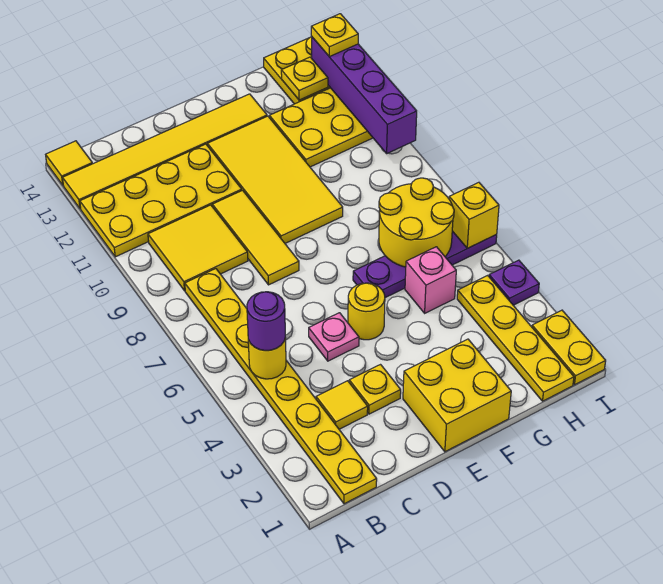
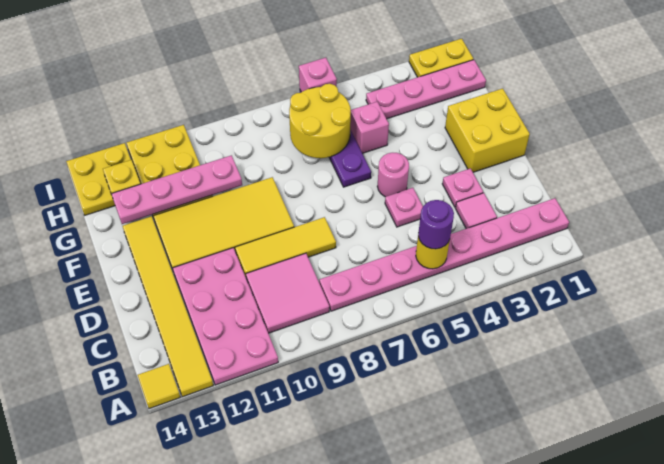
yellow plate A11:D12 level 1 -> pink plate A11:D12 level 1
yellow plate B1:B8 level 1 -> pink plate B1:B8 level 1
yellow tile B9:C10 level 1 -> pink tile B9:C10 level 1
yellow tile C3 level 1 -> pink tile C3 level 1
yellow plate D3 level 1 -> pink plate D3 level 1
yellow round brick E5 level 1 -> pink round brick E5 level 1
none -> pink plate G10:G13 level 2
yellow plate H1:H4 level 1 -> pink plate H1:H4 level 1
purple plate I4 level 1 -> none
yellow brick I6 level 2 -> pink brick I6 level 2
purple brick I10:I13 level 2 -> none
yellow plate I13 level 3 -> none

